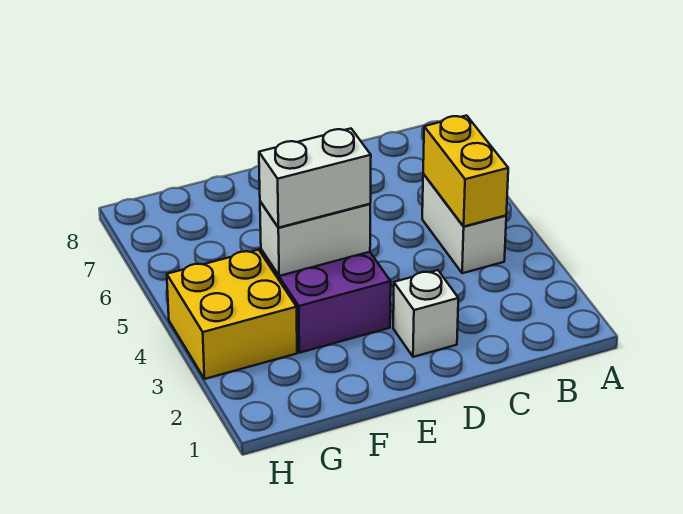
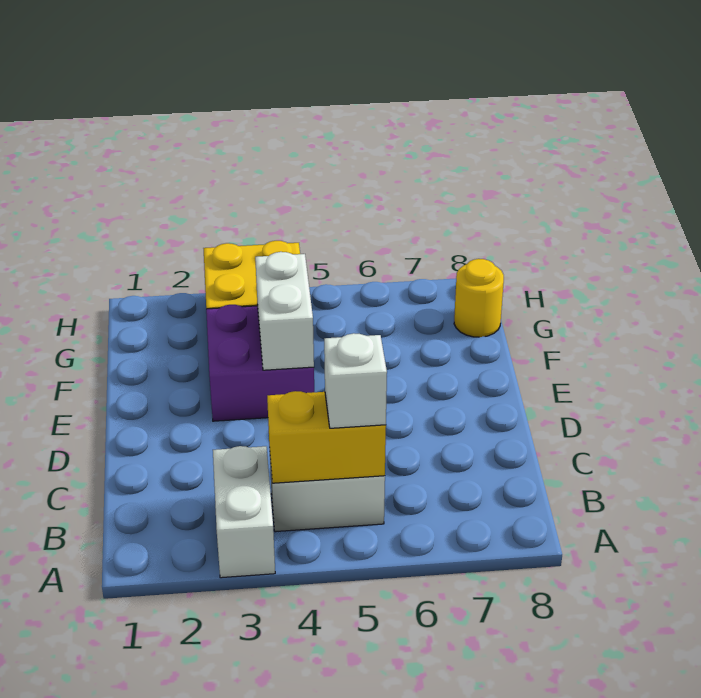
white brick D2 level 1 -> white brick B5 level 3
white brick E4:F4 level 3 -> white brick A3:B3 level 1
none -> yellow round brick G8 level 1

